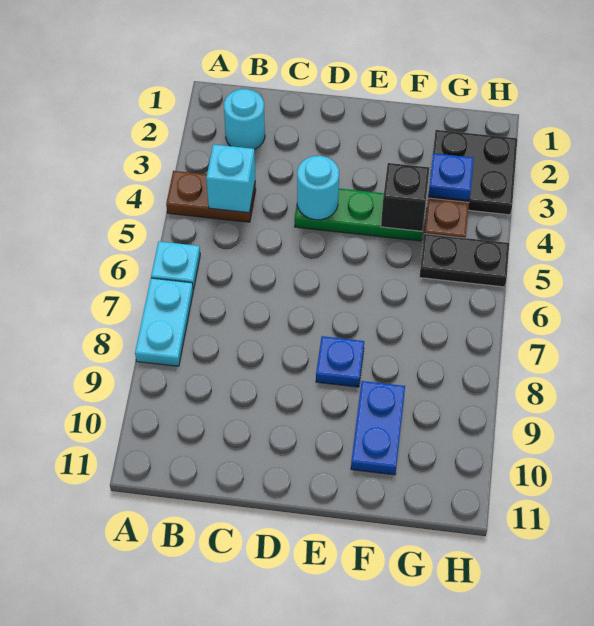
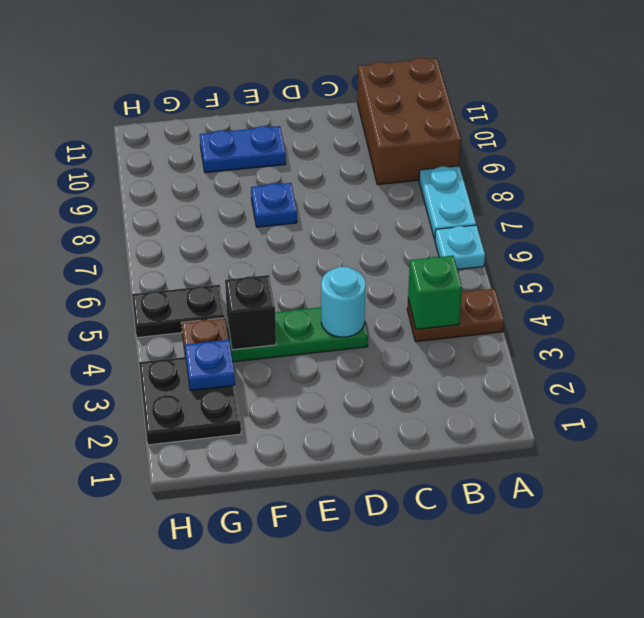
none -> brown brick A9:B11 level 1
cyan round brick B2 level 1 -> none
cyan brick B4 level 2 -> green brick B4 level 2
blue plate F9:F10 level 1 -> blue plate E10:F10 level 1

